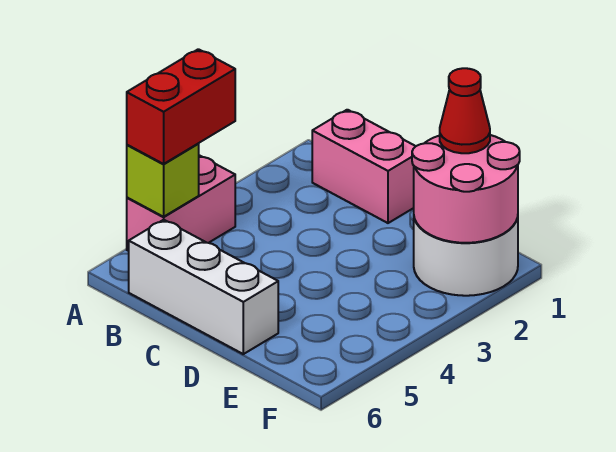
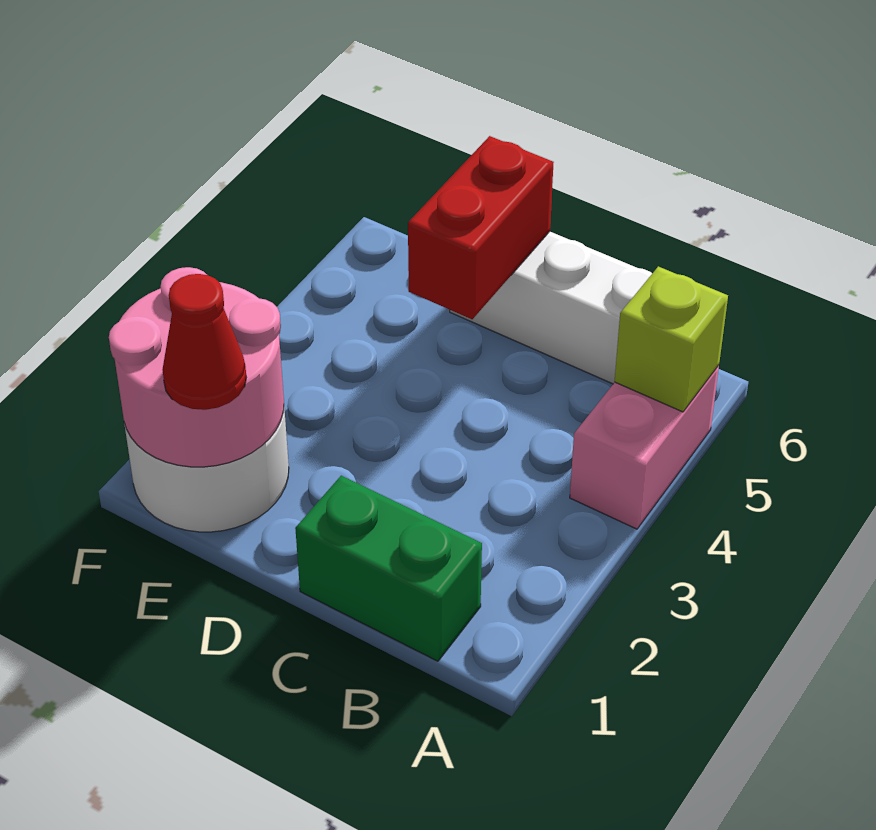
red brick A4:A5 level 3 -> red brick D5:D6 level 2
pink brick B1:C1 level 1 -> green brick B1:C1 level 1

